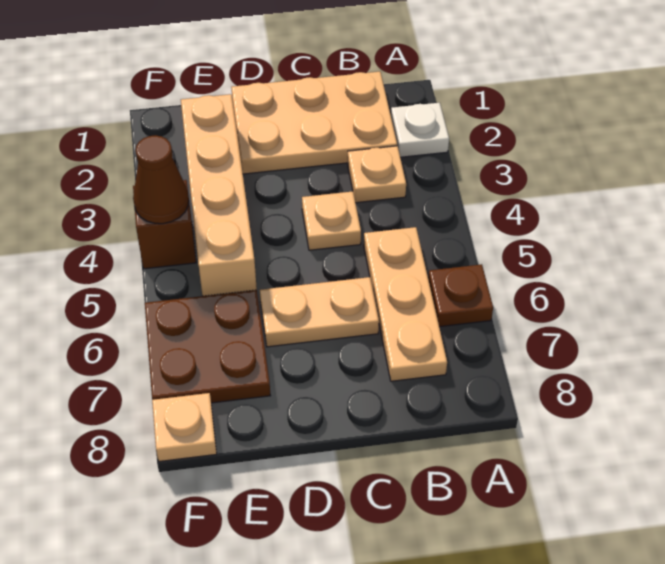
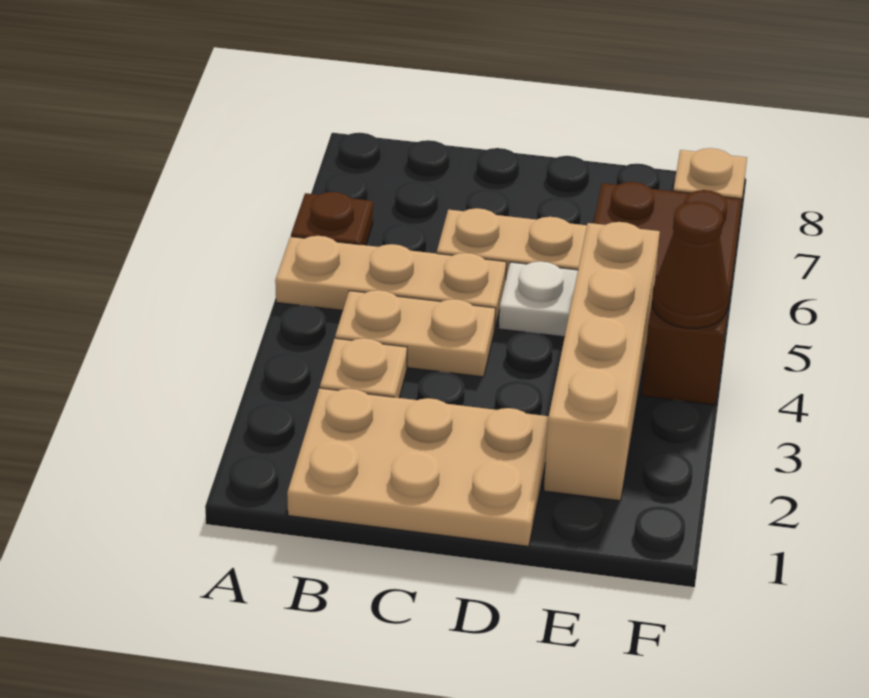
white plate A2 level 1 -> white plate D5 level 1
tan plate B5:B7 level 1 -> tan plate A5:C5 level 1
tan plate C4 level 1 -> tan plate B4:C4 level 1

